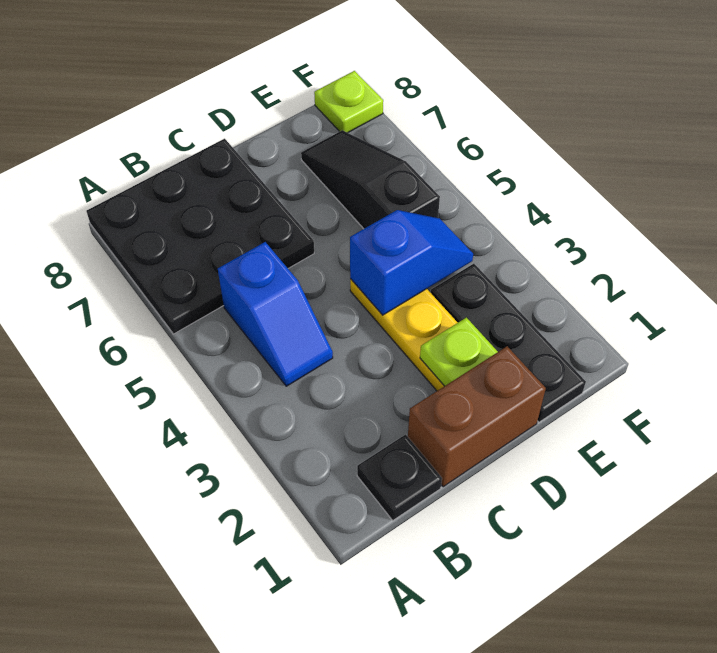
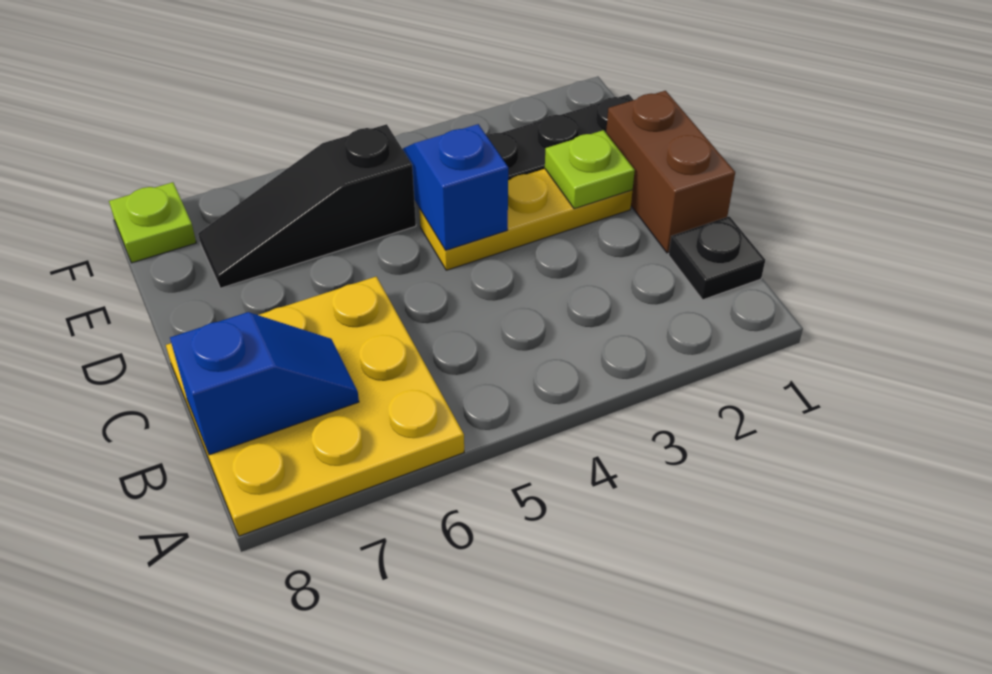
black plate A6:C8 level 1 -> yellow plate A6:C8 level 1
blue slope B4:B5 level 1 top 5 -> blue slope B7:B8 level 2 top 8

